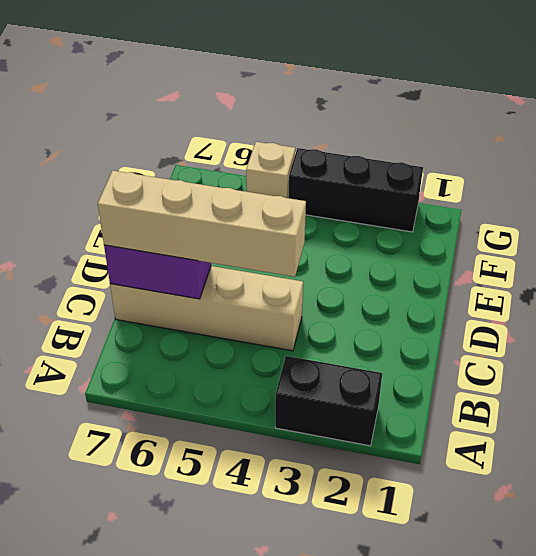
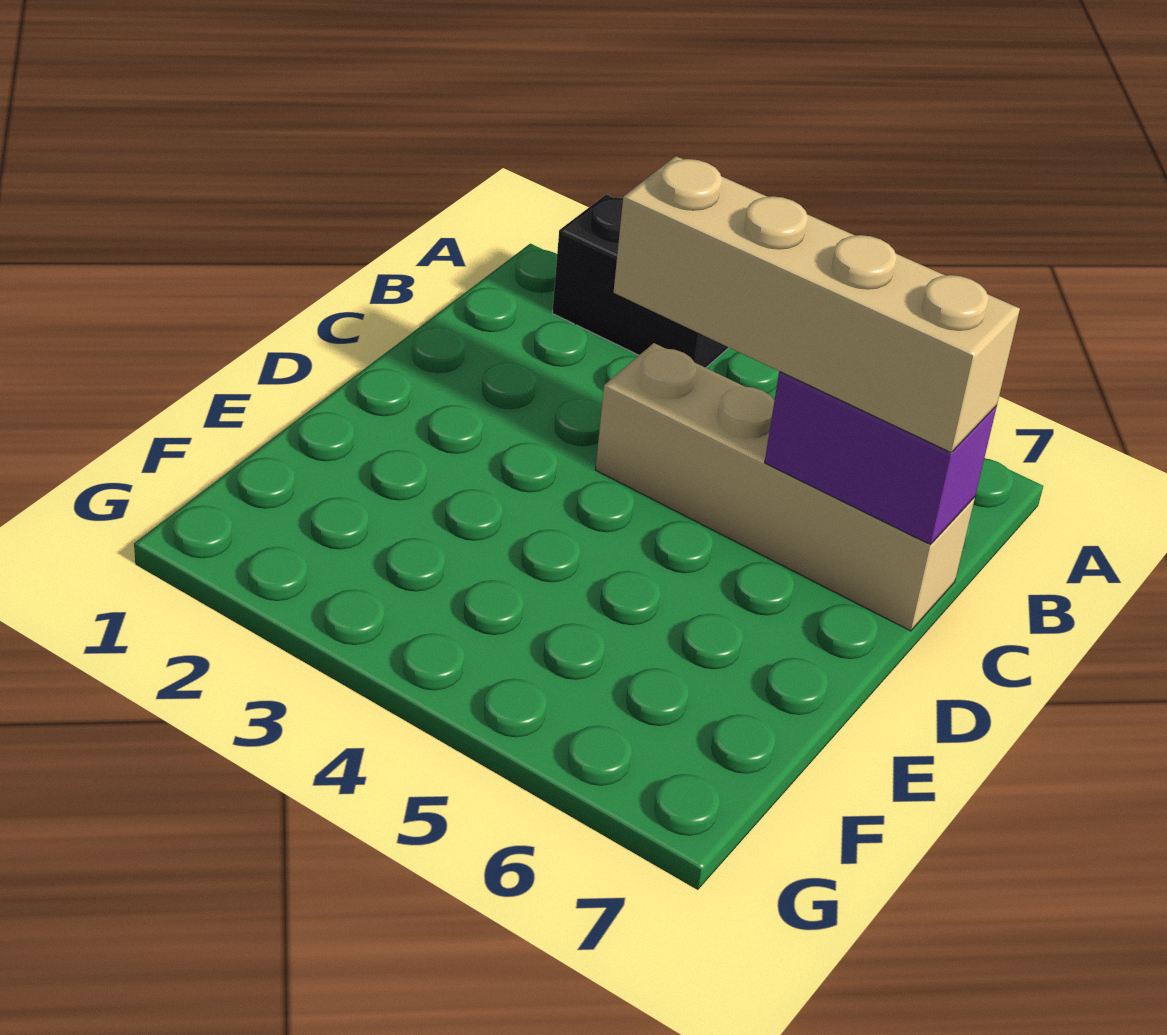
black brick G2:G4 level 1 -> none
tan brick G5 level 1 -> none

